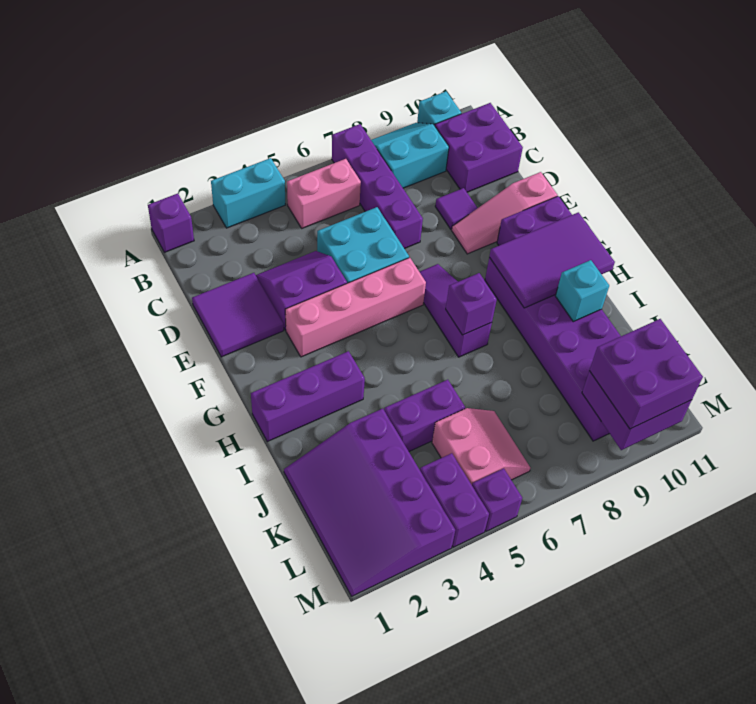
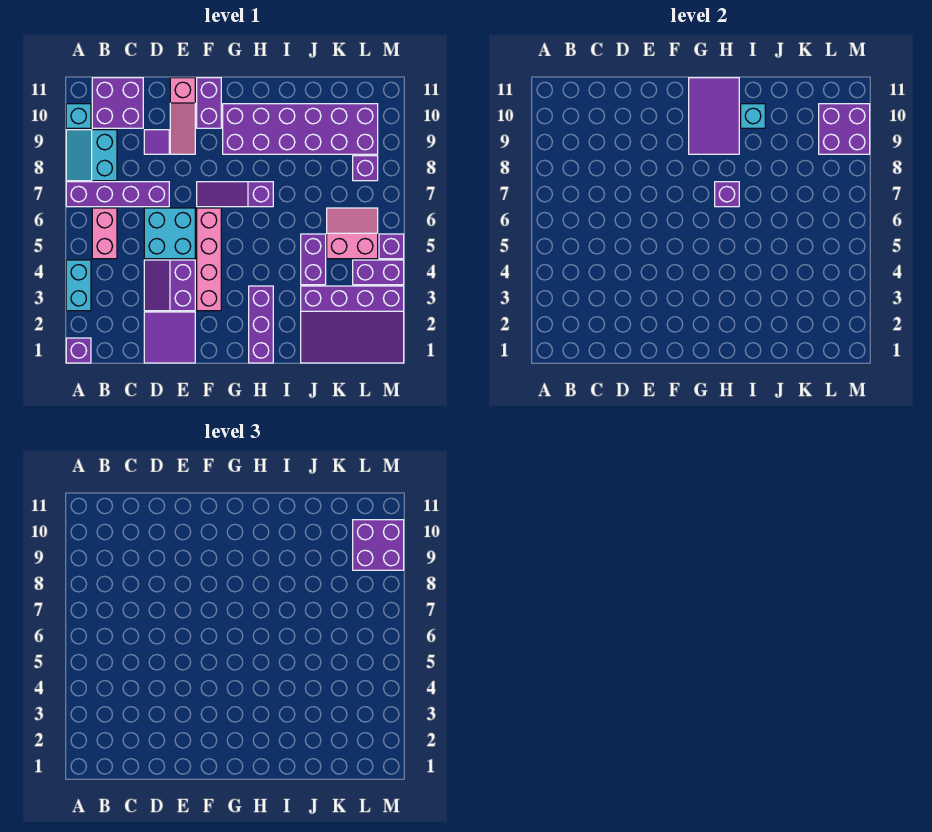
none -> purple brick L8 level 1

